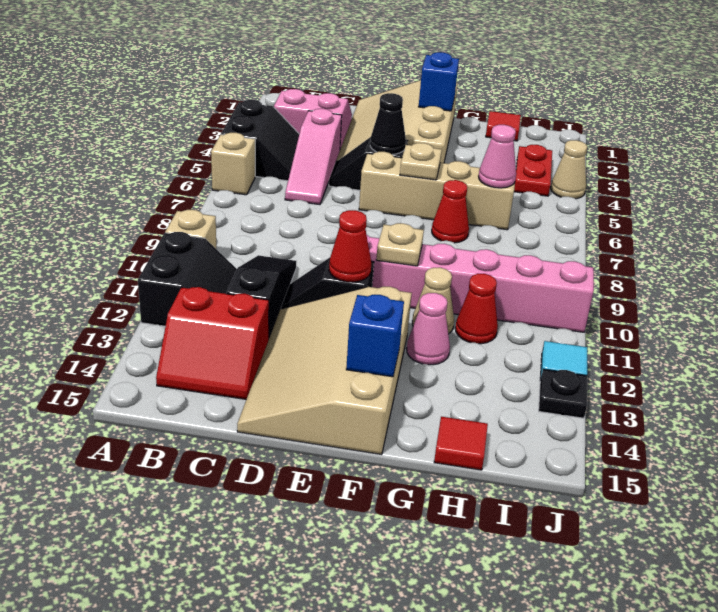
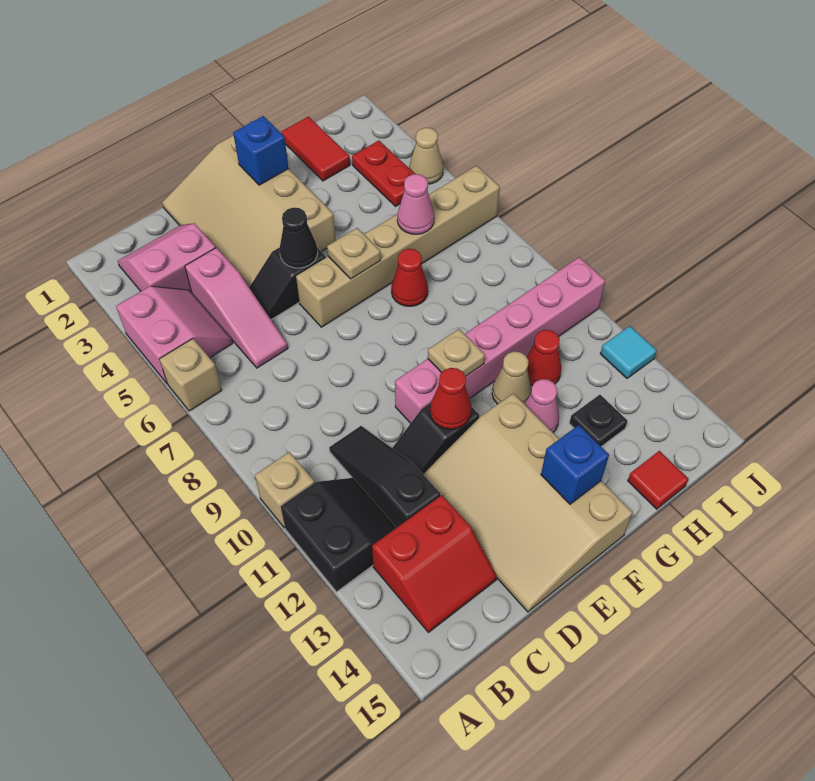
black slope A4:B5 level 1 top A -> pink slope A4:B5 level 1 top A
tan brick E6:H6 level 1 -> tan brick E6:J6 level 1
red tile H1 level 1 -> red tile H1:H2 level 1
black plate J13 level 1 -> black plate H13 level 1

